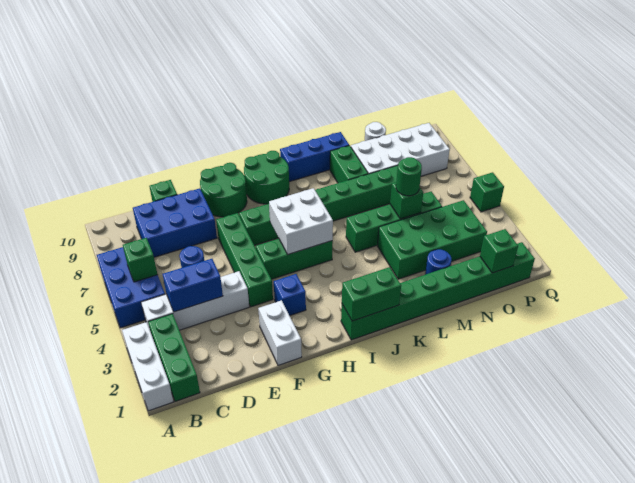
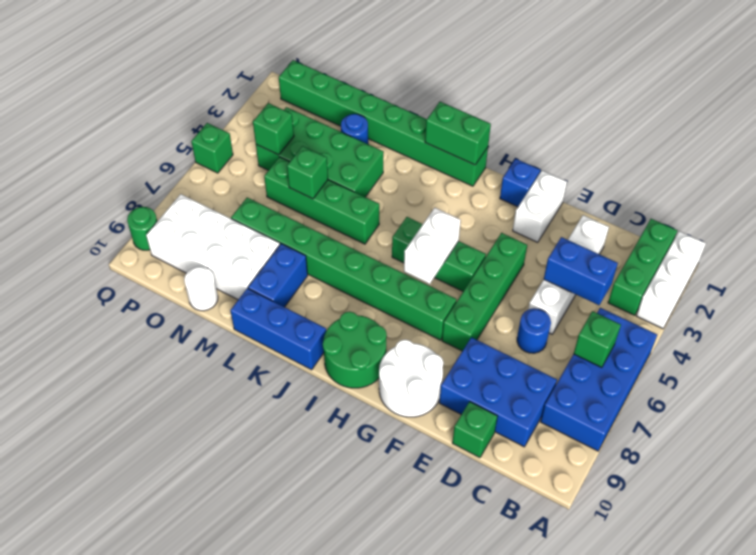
blue brick A5:B7 level 1 -> blue brick A5:B8 level 1
white brick B4:E4 level 1 -> white brick D2:D5 level 1
green round brick F9:G10 level 1 -> white round brick F9:G10 level 1
blue brick G3 level 1 -> blue brick G1 level 1
white brick H5:I6 level 2 -> white brick H5:H6 level 2
green brick L8:L9 level 1 -> blue brick L8:L9 level 1
green round brick M5 level 3 -> green round brick Q9 level 1
green brick O1 level 2 -> green brick O4 level 2

